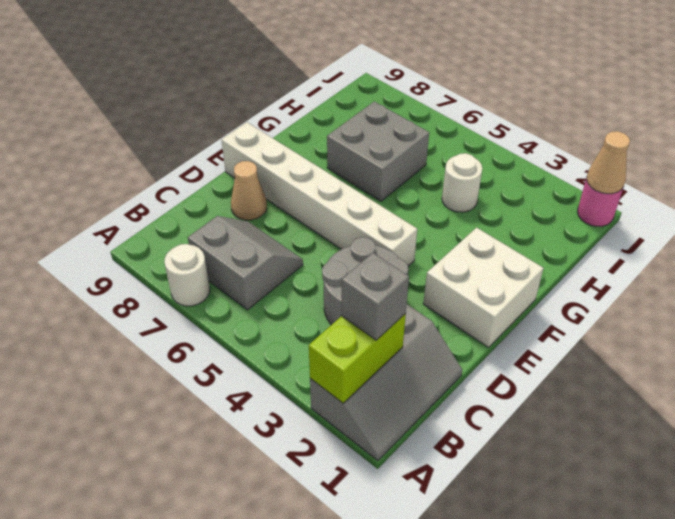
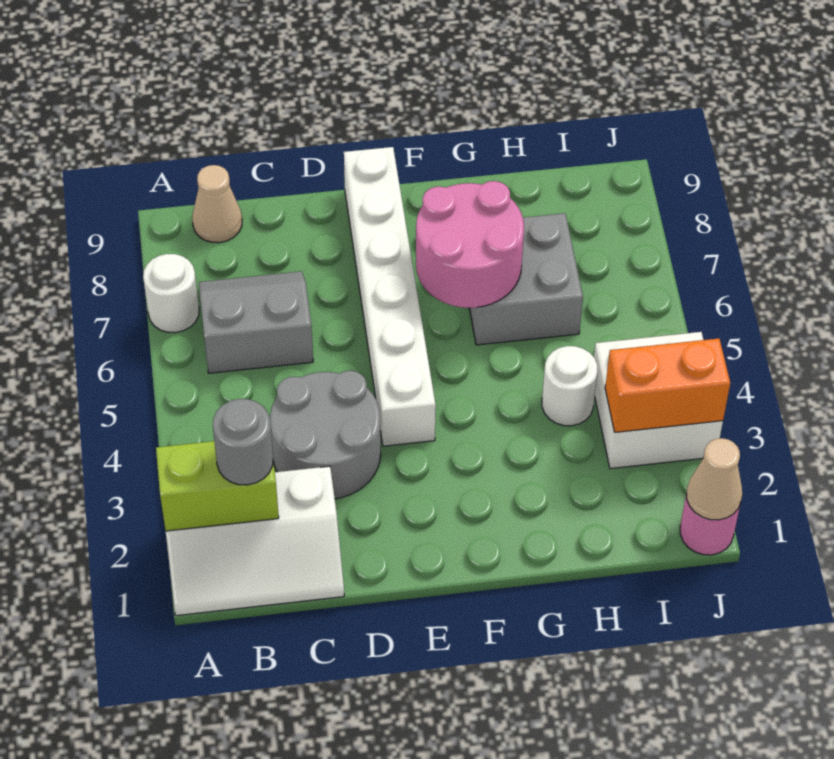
grey slope A1:C2 level 1 top 2 -> white slope A1:C2 level 1 top 2
grey brick B2 level 3 -> grey round brick B2 level 3
grey slope B6:C7 level 1 top B -> grey slope B6:C7 level 1 top 6
tan cone D8 level 1 -> tan cone B9 level 1
white brick E1:F2 level 1 -> white brick I3:J4 level 1
none -> pink round brick F6:G7 level 2
none -> orange brick I3:J3 level 2

